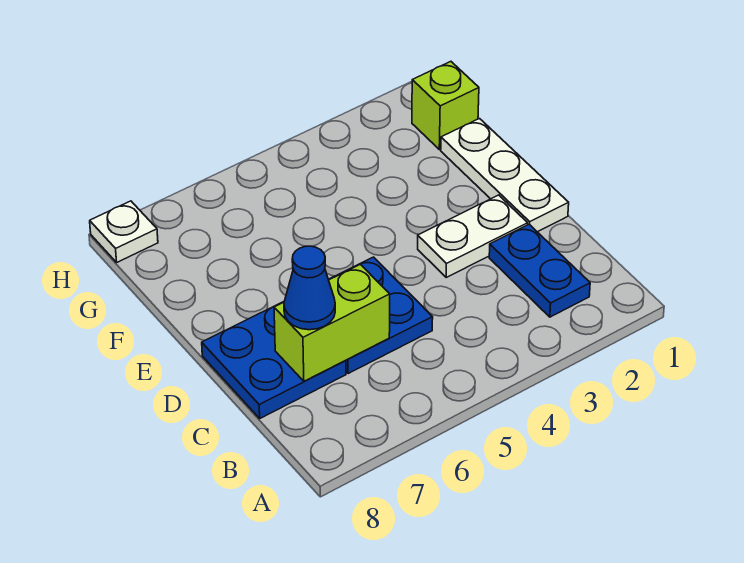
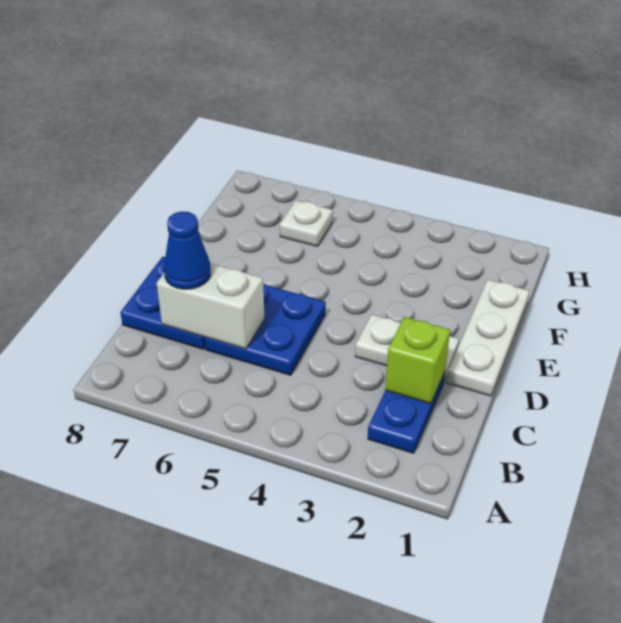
lime brick C6:C7 level 2 -> white brick C6:C7 level 2
lime brick G1 level 1 -> lime brick C2 level 2
white plate H8 level 1 -> white plate G6 level 1

